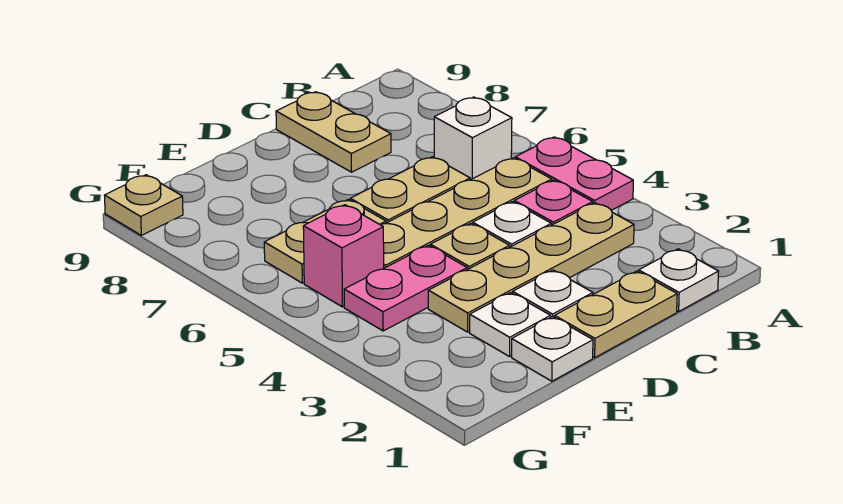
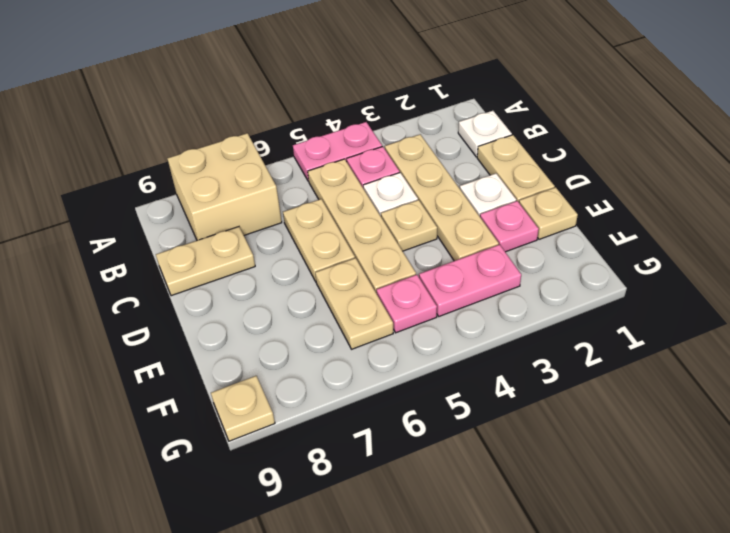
none -> tan brick A7:B8 level 1
white brick B6 level 1 -> none
white plate E1 level 1 -> tan plate E1 level 1
white plate E2 level 1 -> pink plate E2 level 1
pink plate E4:F4 level 1 -> pink plate F3:F4 level 1
pink brick F5 level 1 -> pink plate F5 level 1

